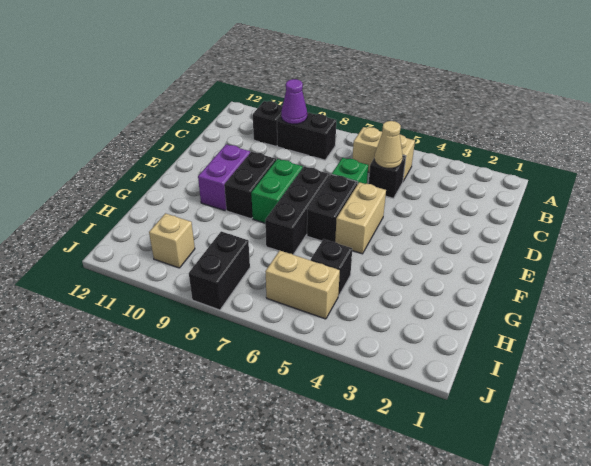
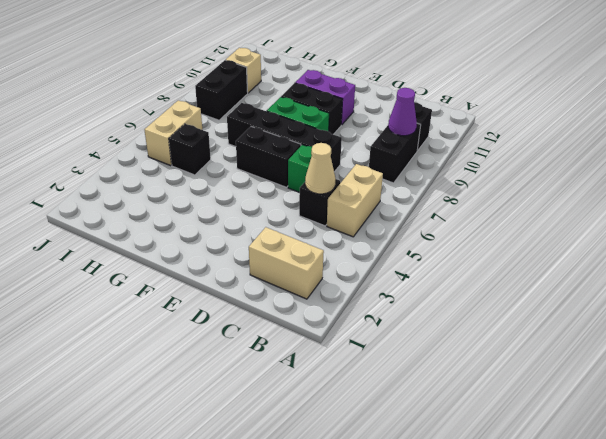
tan brick E5:F5 level 1 -> tan brick B2:C2 level 1
black brick E7:G7 level 1 -> black brick D7:G7 level 1
black brick I8:J8 level 1 -> black brick I8:I9 level 1

